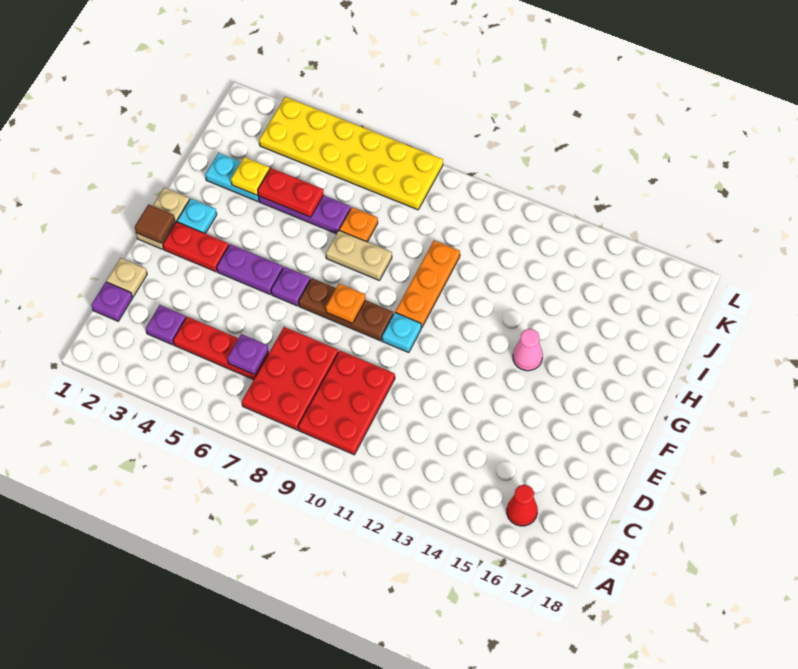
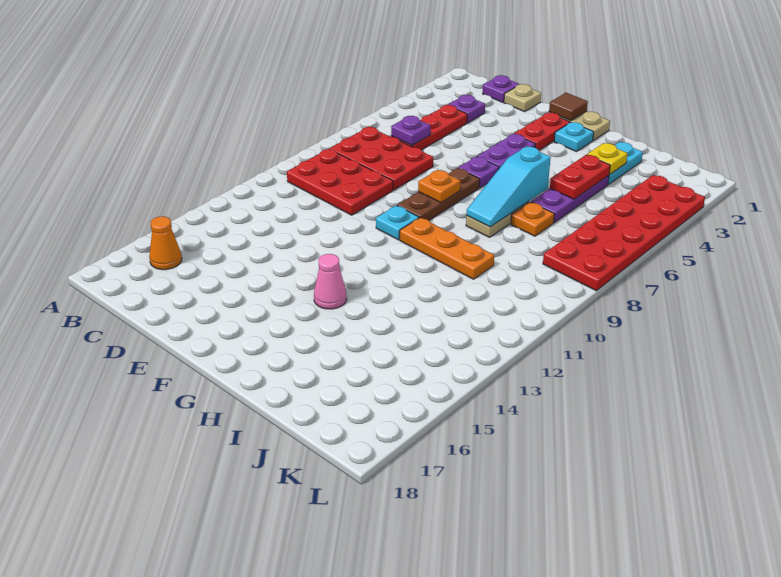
red cone B16 level 1 -> orange cone B16 level 1
none -> cyan slope H6:H8 level 2 top 6
yellow plate K3:L8 level 1 -> red plate K3:L8 level 1

